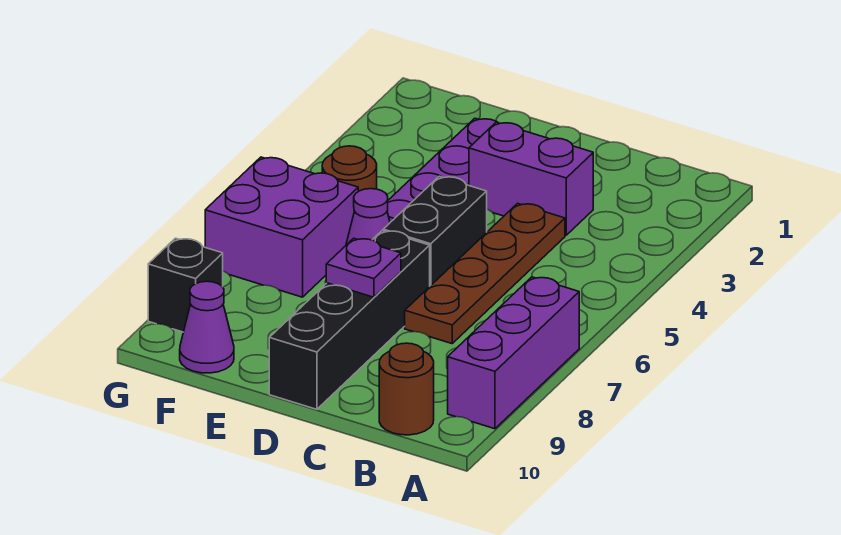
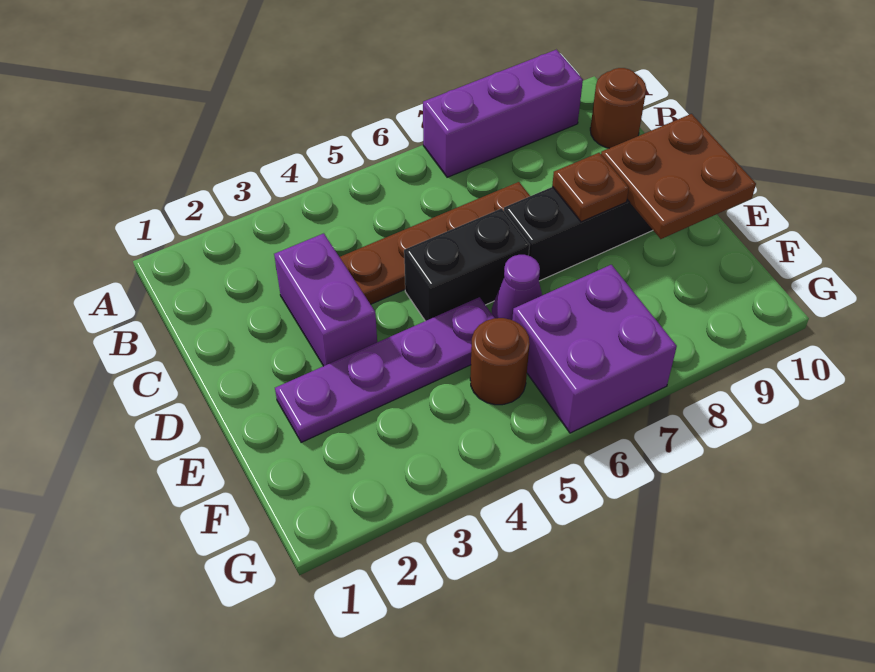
purple plate D8 level 2 -> brown plate D8 level 2
none -> brown plate D9:E10 level 2
purple cone F10 level 1 -> none
black brick G9 level 1 -> none

